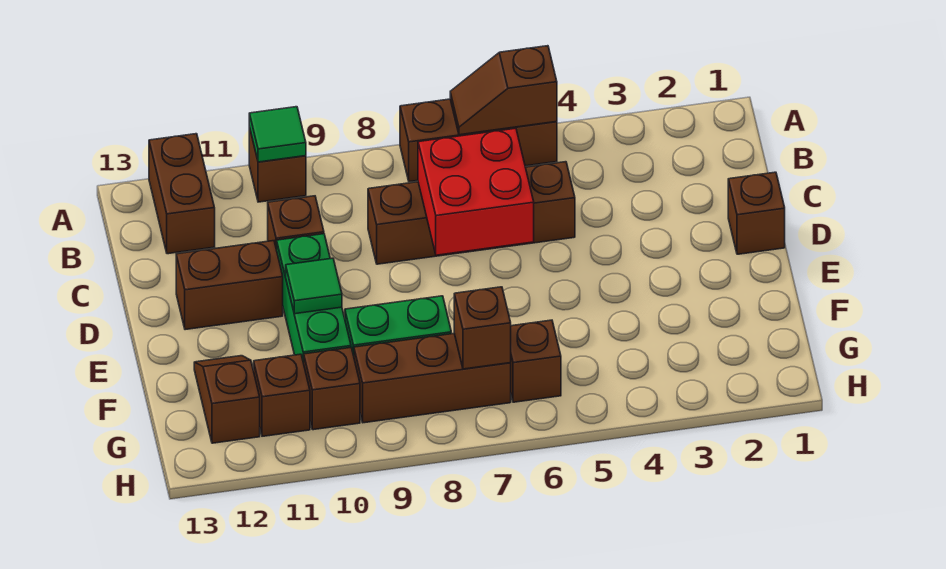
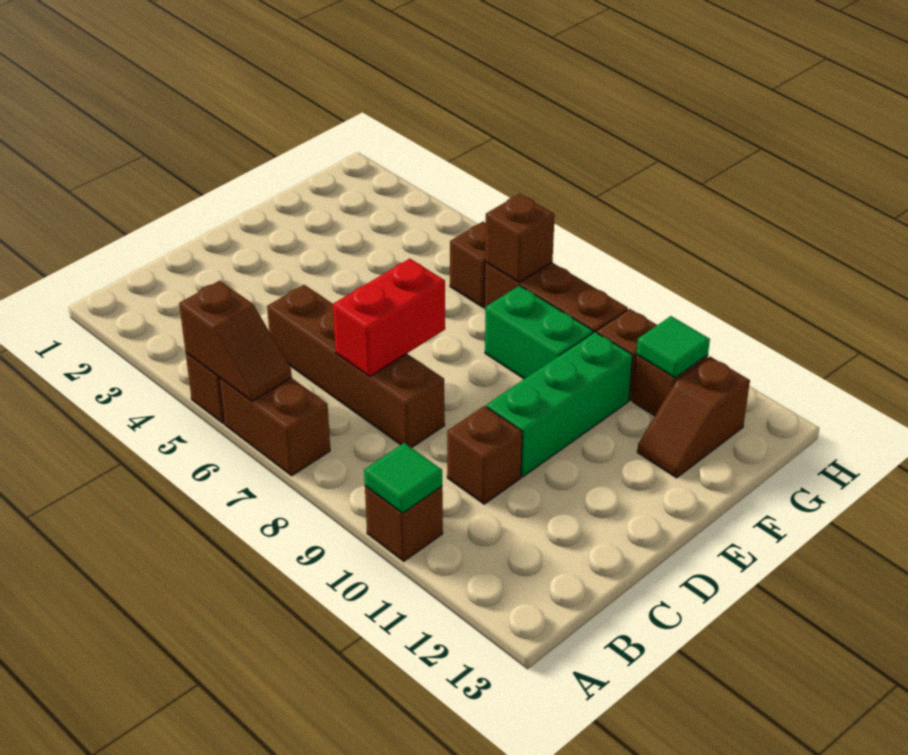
brown brick A12:B12 level 1 -> none
red brick C6:D7 level 2 -> red brick C7:D7 level 2
brown brick D1 level 1 -> none
brown brick D11:D12 level 1 -> none
green tile E10 level 2 -> green tile G11 level 2

